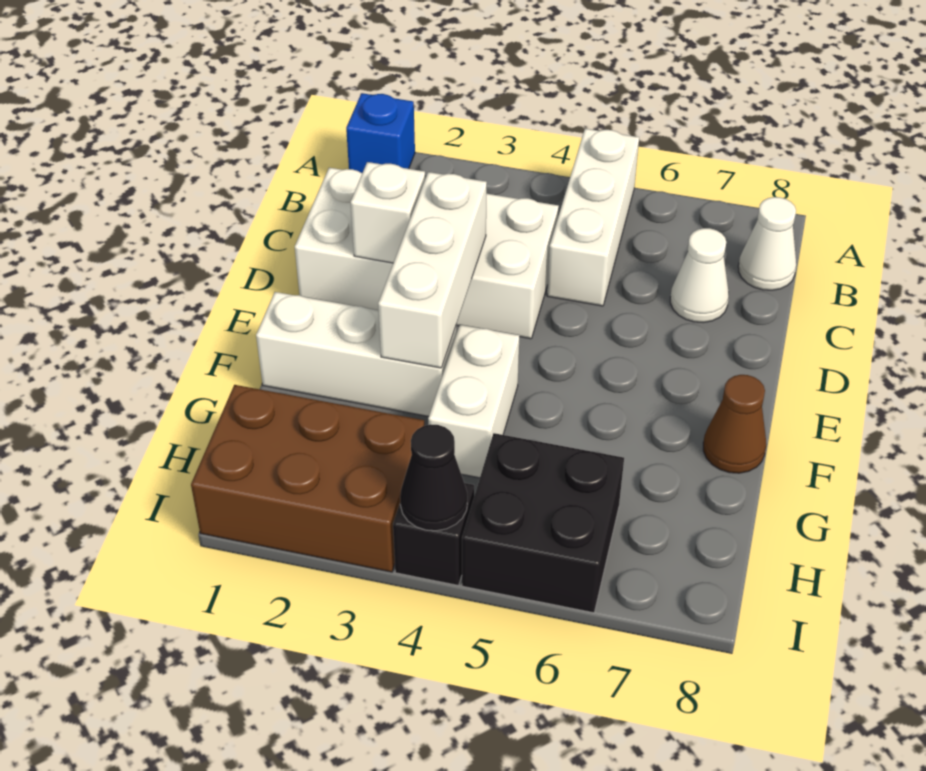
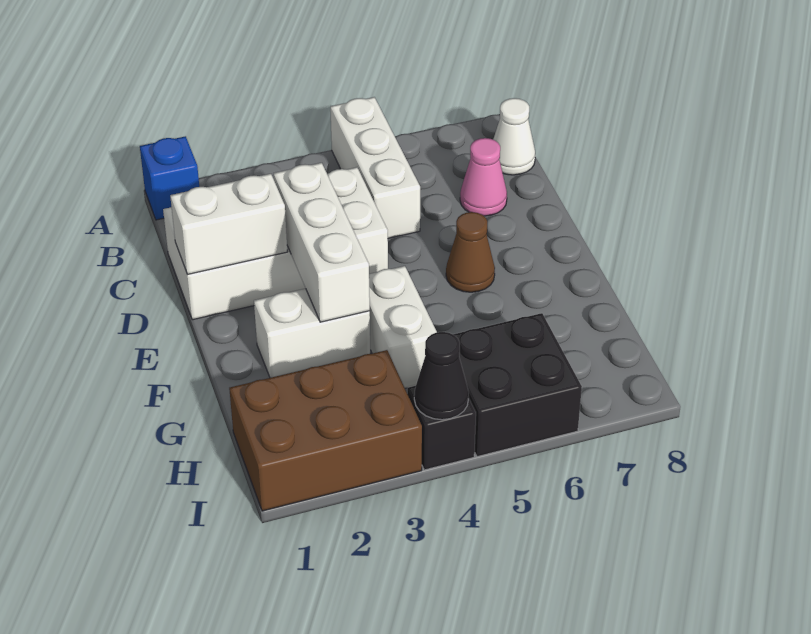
white cone C7 level 1 -> pink cone C7 level 1
white brick D2 level 2 -> white brick D1:D2 level 2
white brick F1:F3 level 1 -> white brick F2:F3 level 1
brown cone F8 level 1 -> brown cone E6 level 1

